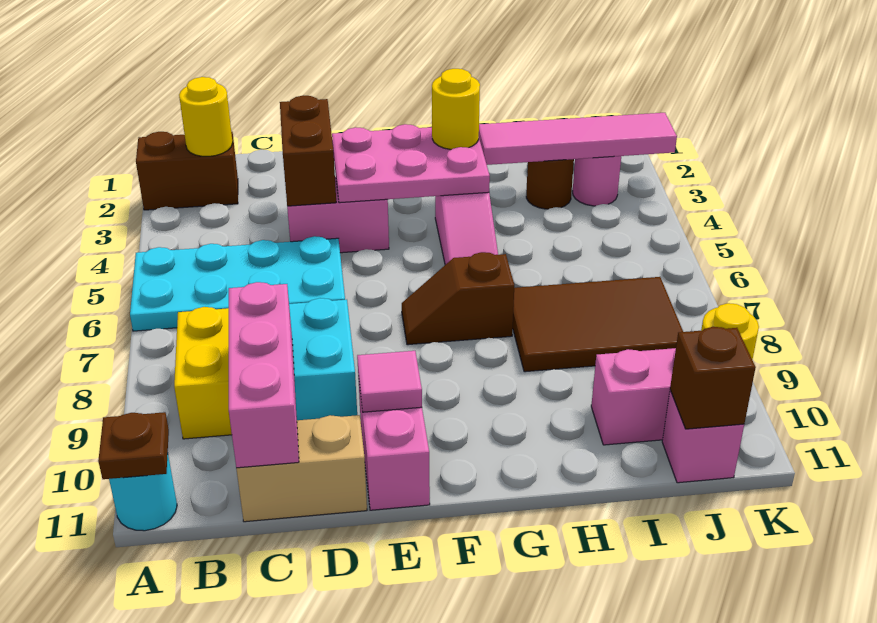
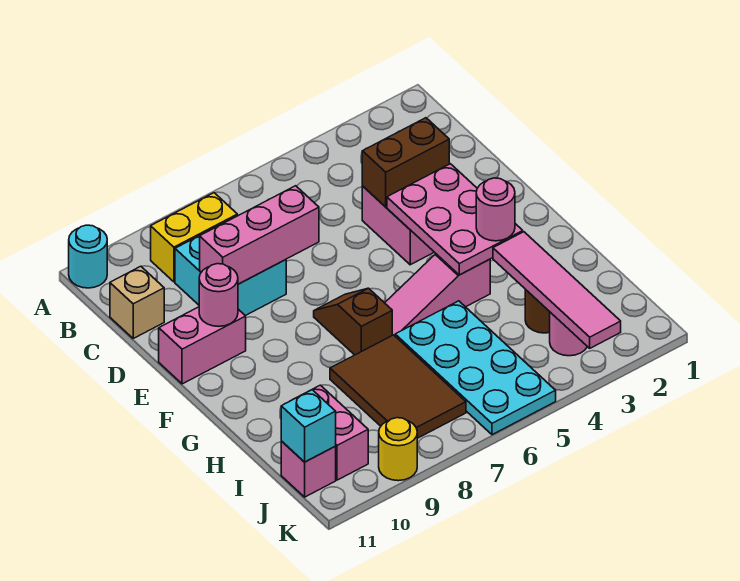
brown brick A2:B2 level 1 -> none
cyan plate A5:D6 level 1 -> cyan plate H5:K6 level 1
brown plate A11 level 2 -> none
yellow round brick B2 level 2 -> none
pink brick C9:C11 level 2 -> pink brick D7:D9 level 2
tan brick C11:D11 level 1 -> tan brick C11 level 1
pink tile E10 level 2 -> pink round brick E10 level 2
yellow round brick G3 level 3 -> pink round brick G3 level 3
brown brick J11 level 2 -> cyan brick J11 level 2

